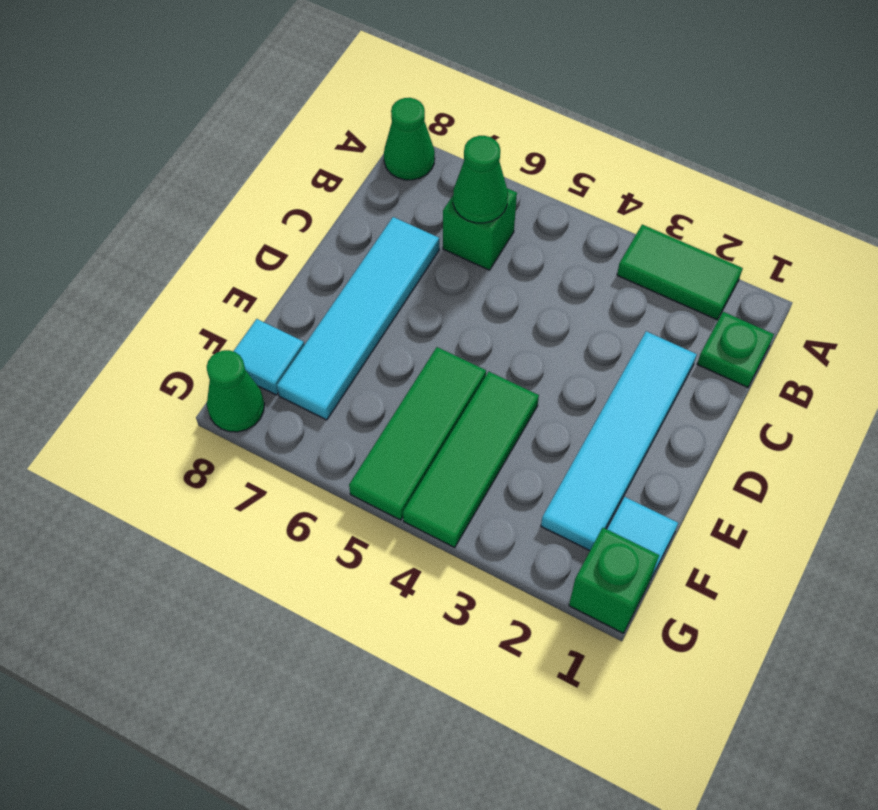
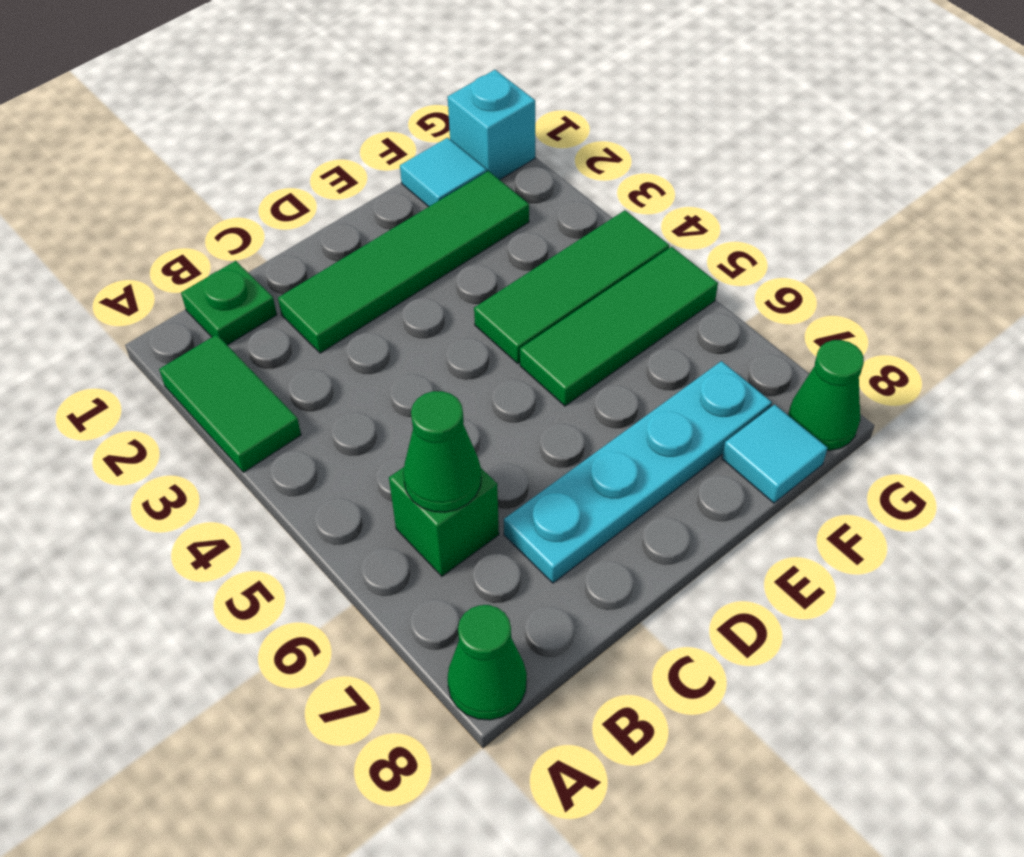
cyan tile C2:F2 level 1 -> green tile C2:F2 level 1
cyan tile C7:F7 level 1 -> cyan plate C7:F7 level 1
green brick G1 level 1 -> cyan brick G1 level 1

